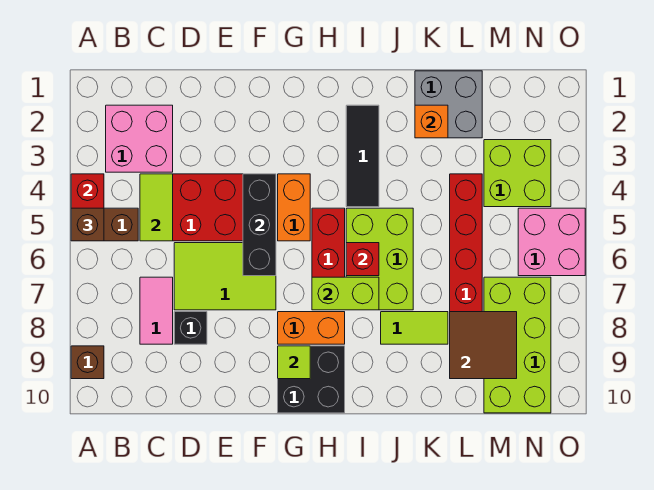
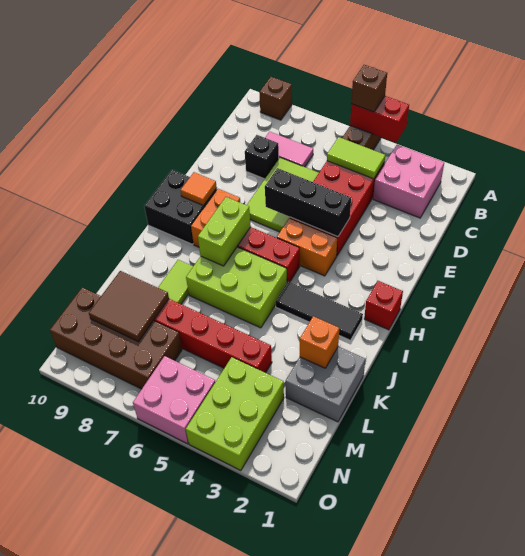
lime tile G9 level 2 -> orange tile G9 level 2
red brick I6 level 2 -> red brick H1 level 1
lime brick M3:N4 level 1 -> lime brick M3:O4 level 1
lime brick M7:N10 level 1 -> brown brick M7:N10 level 1

